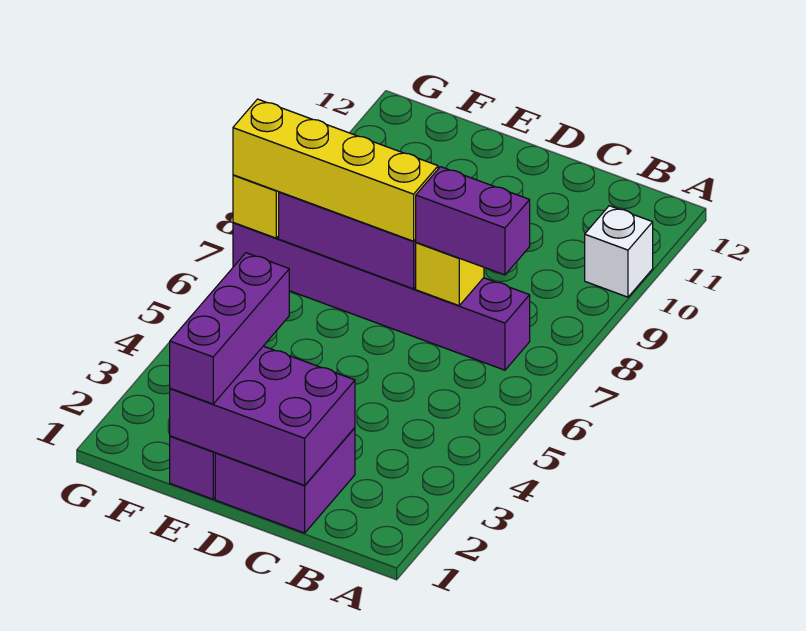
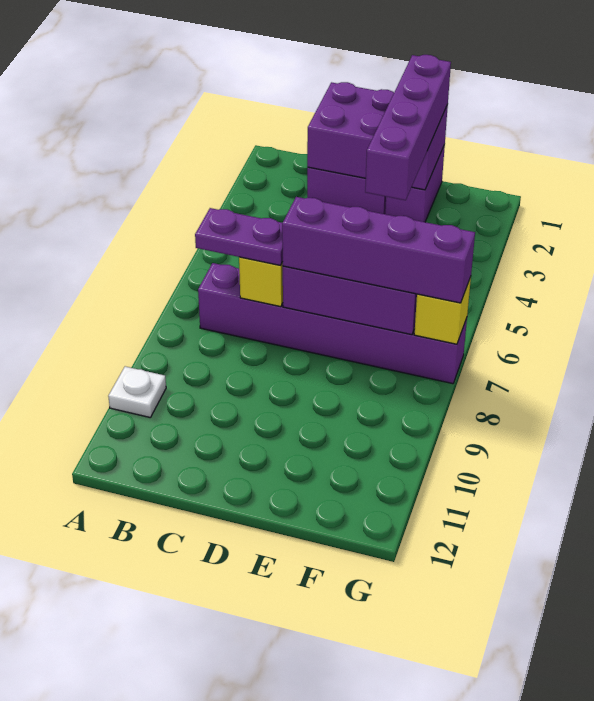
white brick A10 level 1 -> white plate A10 level 1
purple brick B7:C7 level 3 -> purple plate B7:C7 level 3
yellow brick D7:G7 level 3 -> purple brick D7:G7 level 3
purple brick E1:E3 level 3 -> purple brick E1:E4 level 3

